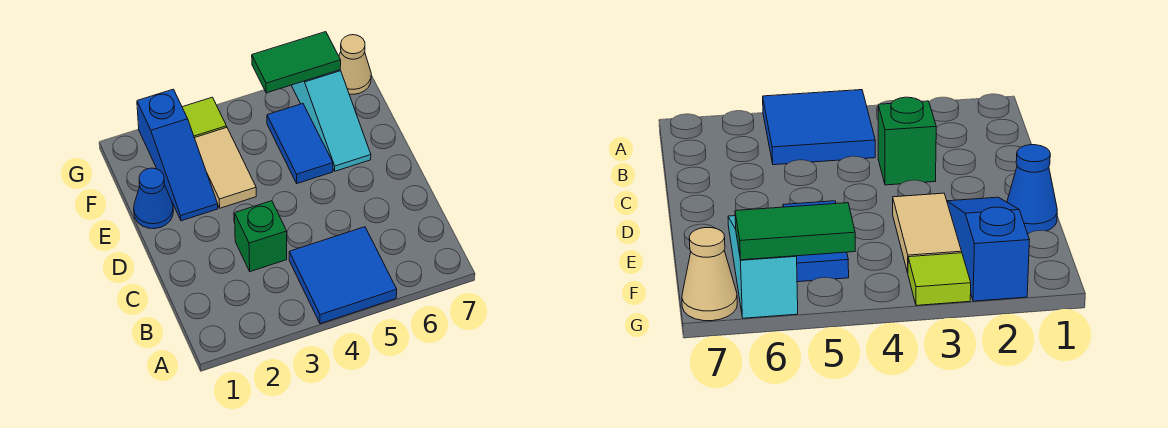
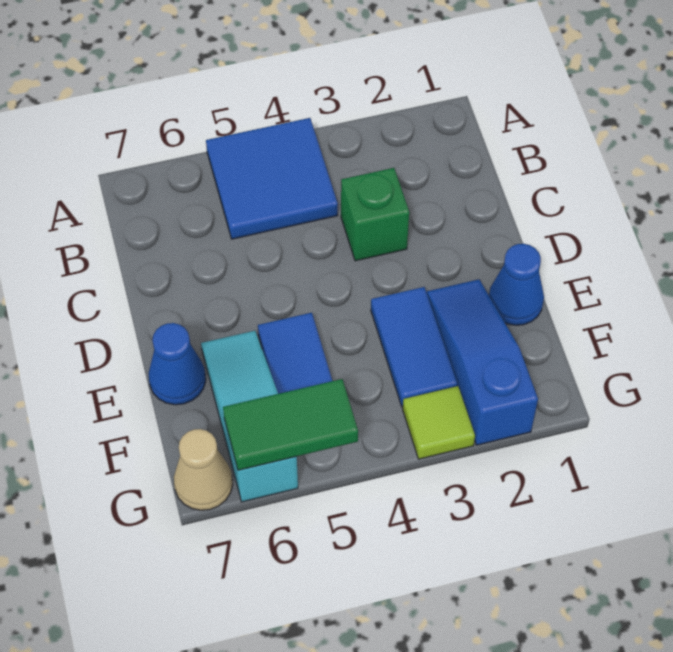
tan tile E3:F3 level 1 -> blue tile E3:F3 level 1
none -> blue cone E7 level 1

